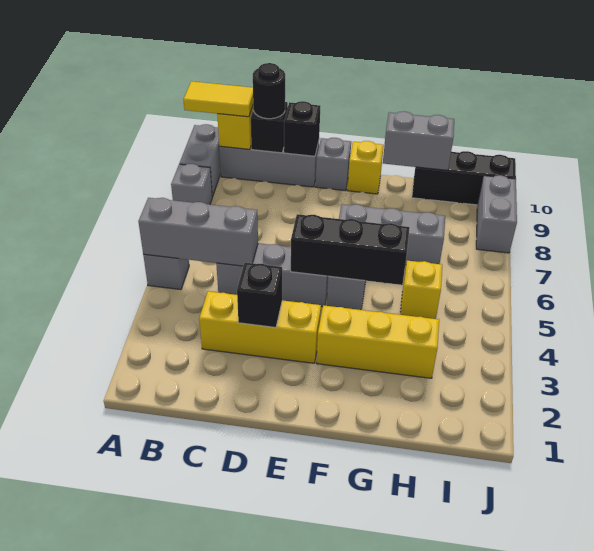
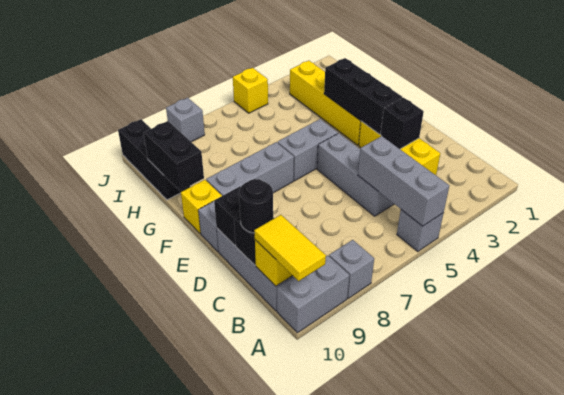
black brick E5:G5 level 2 -> black brick E3:G3 level 2
yellow brick F3:H3 level 1 -> yellow brick F3:I3 level 1
grey brick F7:H7 level 1 -> grey brick F7:F9 level 1
grey brick G10:H10 level 2 -> black brick G10:H10 level 2
yellow brick H5 level 1 -> yellow brick J5 level 1
grey brick J8:J9 level 1 -> grey brick J8 level 1

